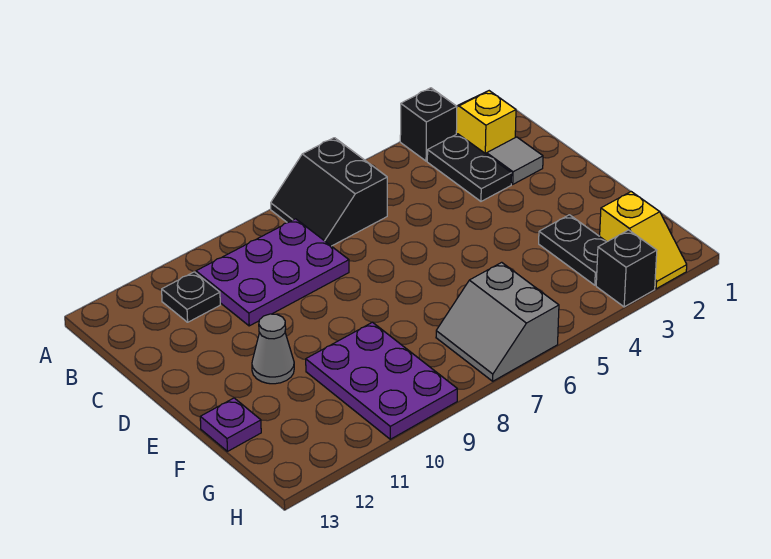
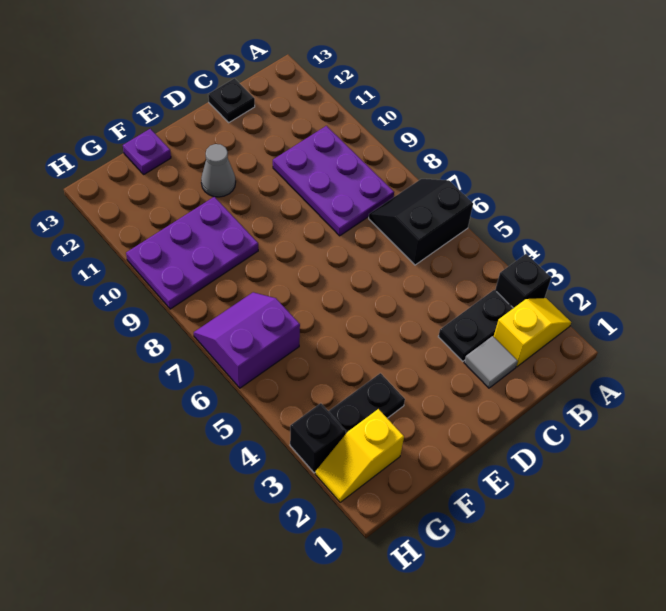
black plate B11 level 1 -> black plate C13 level 1
grey slope G6:H7 level 1 top 6 -> purple slope G6:H7 level 1 top 6

